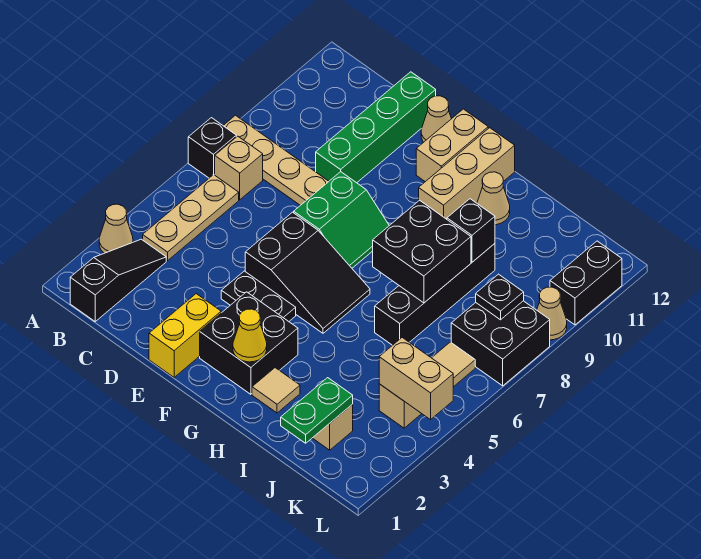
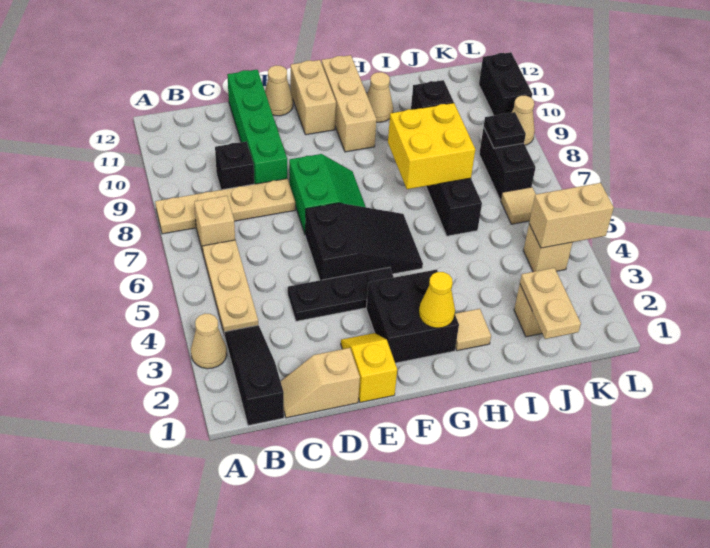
black brick A7 level 1 -> black brick C9 level 1
none -> tan slope C1:D1 level 1 top D
yellow brick E1:E2 level 1 -> yellow slope E1:E2 level 1 top 1
black plate E4:F4 level 1 -> black plate D4:F4 level 1
black brick H7:I8 level 2 -> yellow brick H7:I8 level 2
green plate J1:J2 level 2 -> tan plate J1:J2 level 2
black brick K7:L8 level 1 -> black brick K7:K8 level 1

